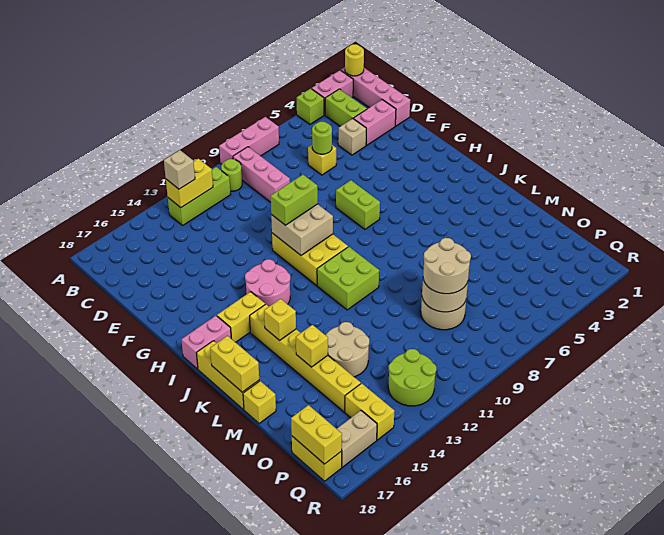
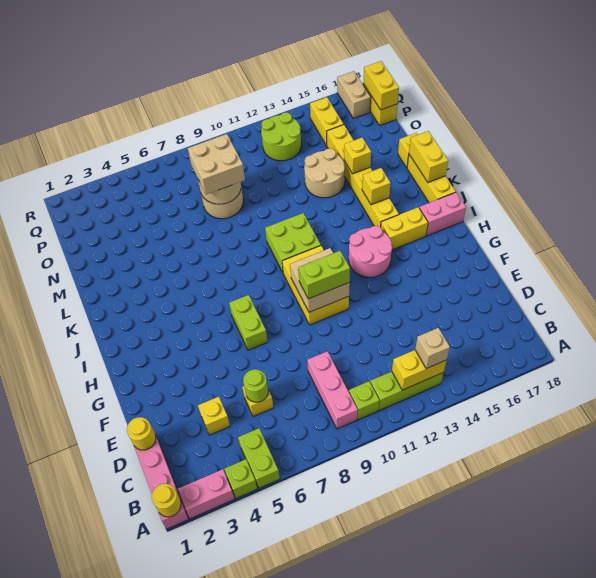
pink brick A7:A9 level 1 -> none
lime brick B3:C3 level 1 -> lime brick A5:B5 level 1
lime round brick B10 level 1 -> lime brick B10 level 1
none -> yellow round brick D1 level 2
pink brick D2:D3 level 1 -> none
tan brick D4 level 1 -> yellow brick D4 level 1
tan round brick N8:O9 level 3 -> tan brick N8:O9 level 3
tan brick Q16:Q17 level 1 -> tan brick Q17:R17 level 1

